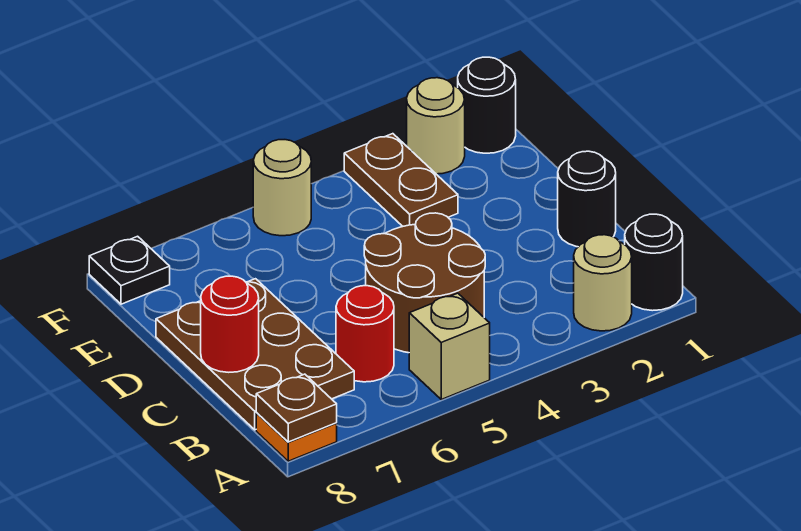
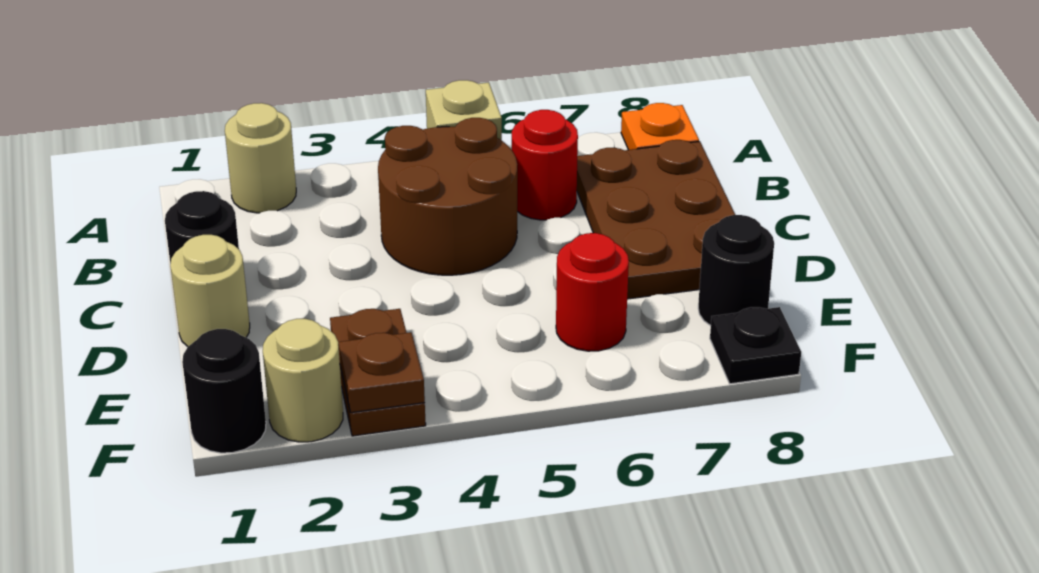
black round brick A1 level 1 -> black round brick E8 level 1
brown plate A8 level 2 -> brown plate F3 level 2
red round brick C8 level 2 -> red round brick E6 level 1
tan round brick F5 level 1 -> tan round brick D1 level 1

